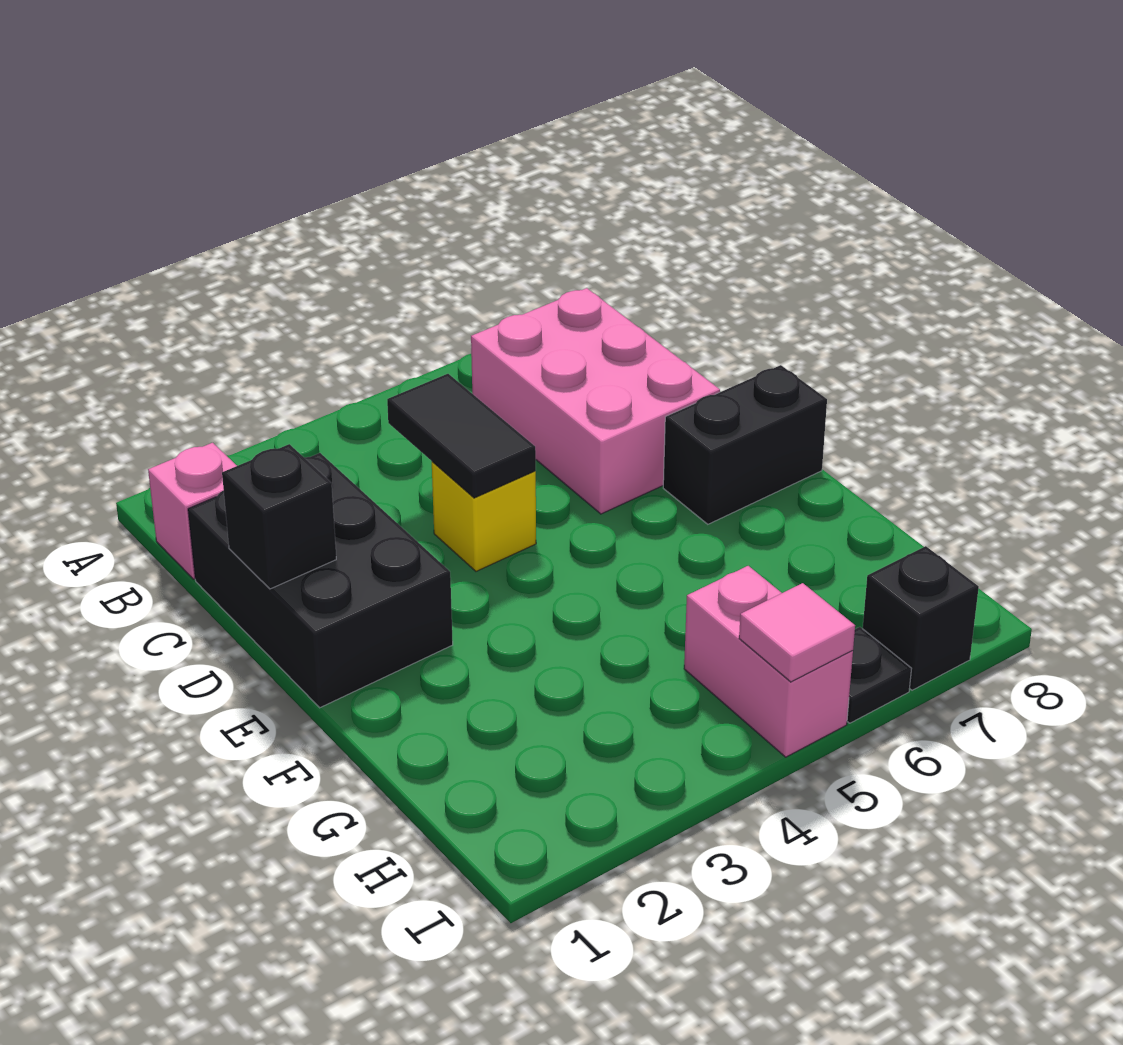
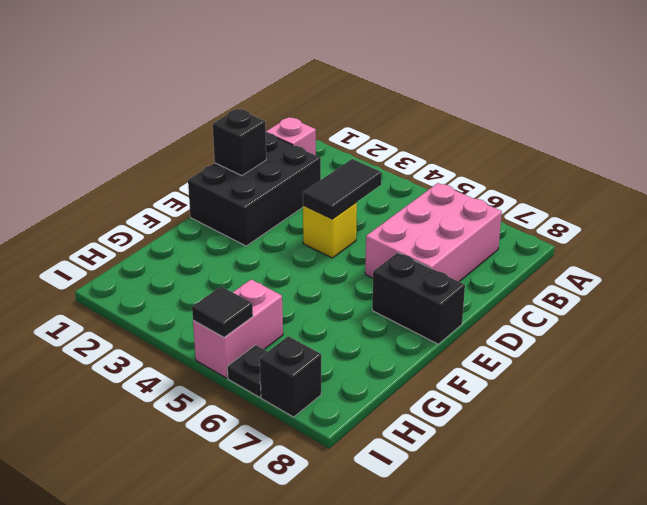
pink tile I5 level 2 -> black tile I5 level 2

